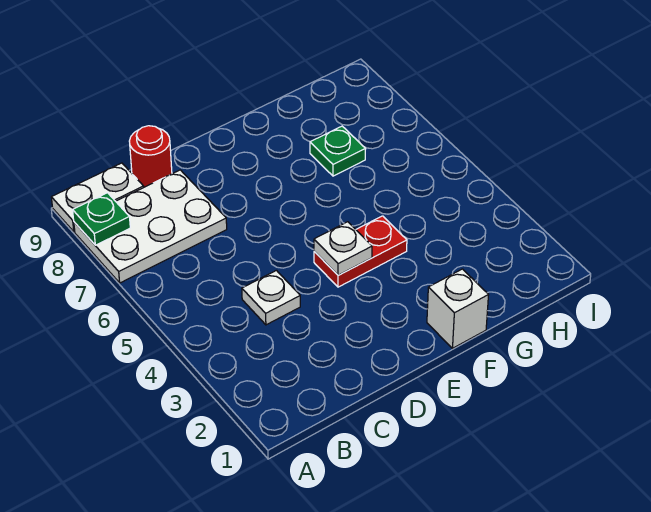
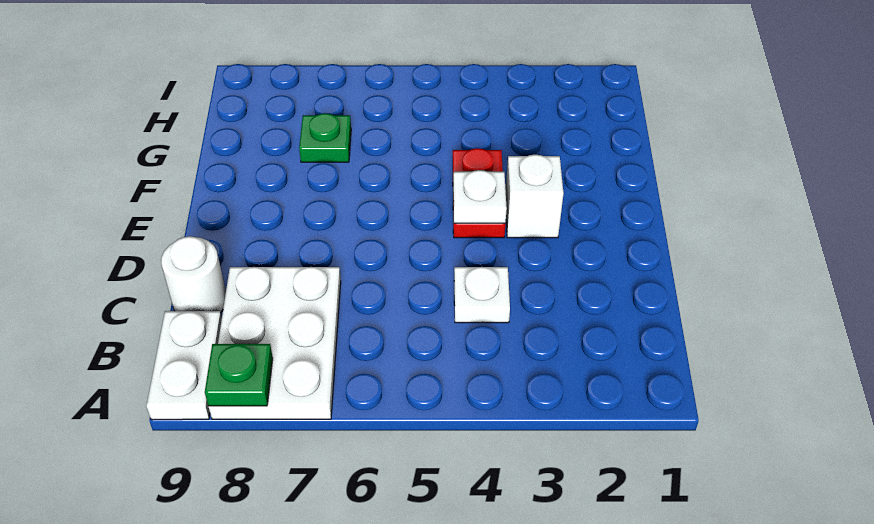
red round brick C9 level 1 -> white round brick C9 level 1
white brick F1 level 1 -> white brick E3 level 1

